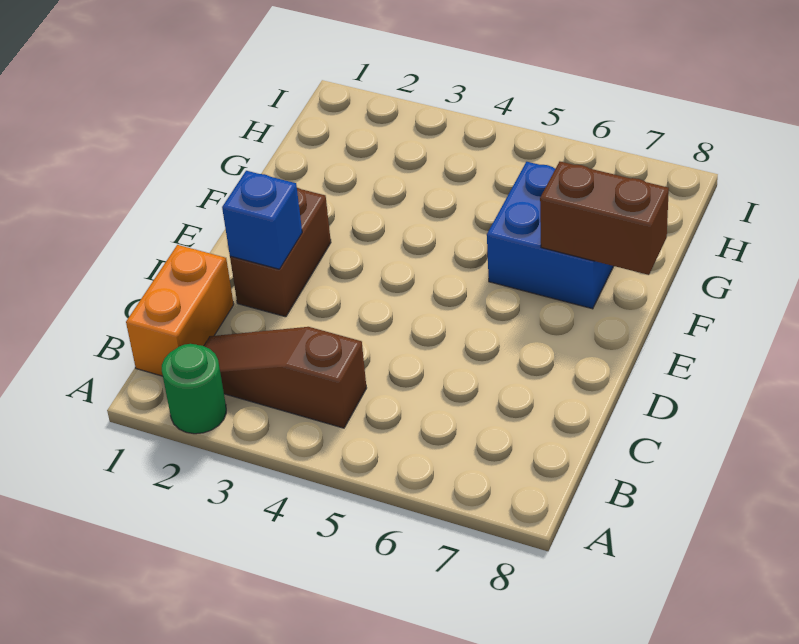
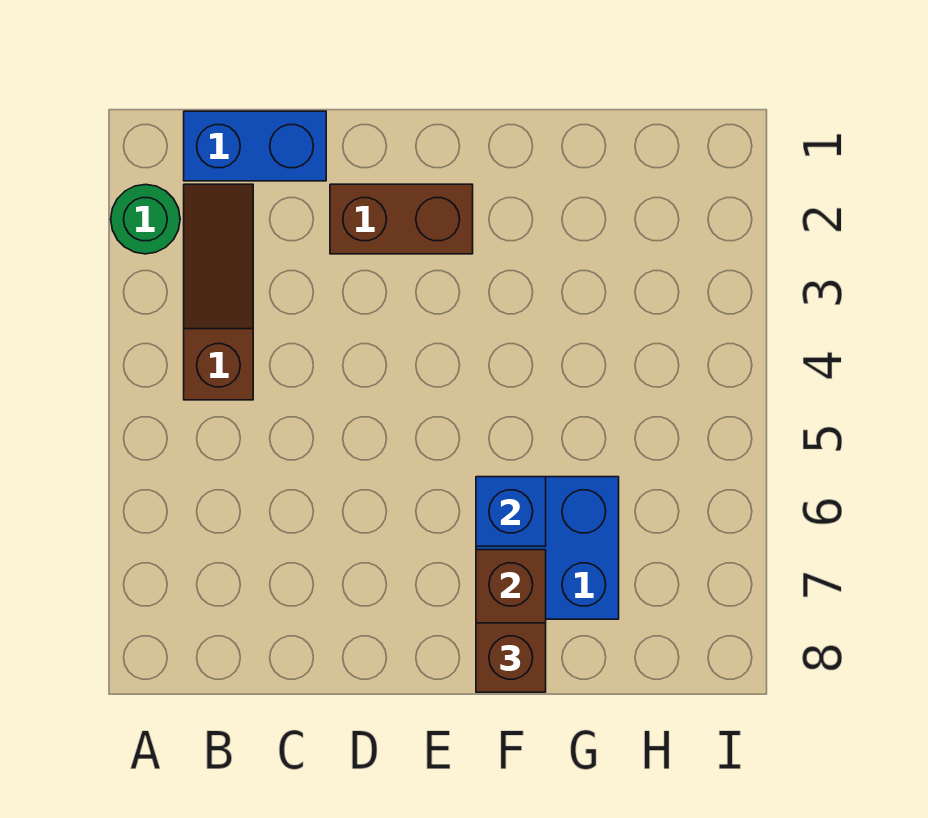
orange brick B1:C1 level 1 -> blue brick B1:C1 level 1
blue brick D2 level 2 -> blue brick F6 level 2
none -> brown brick F8 level 3

